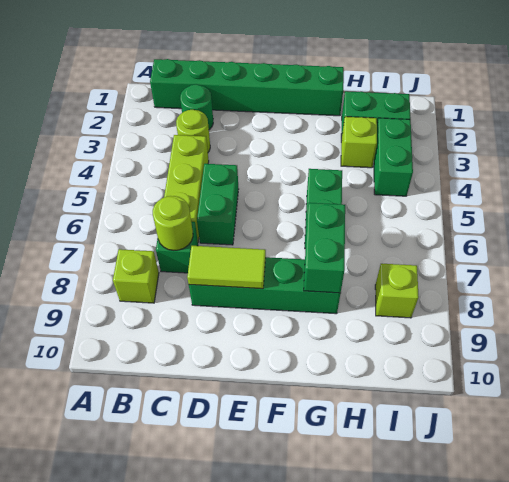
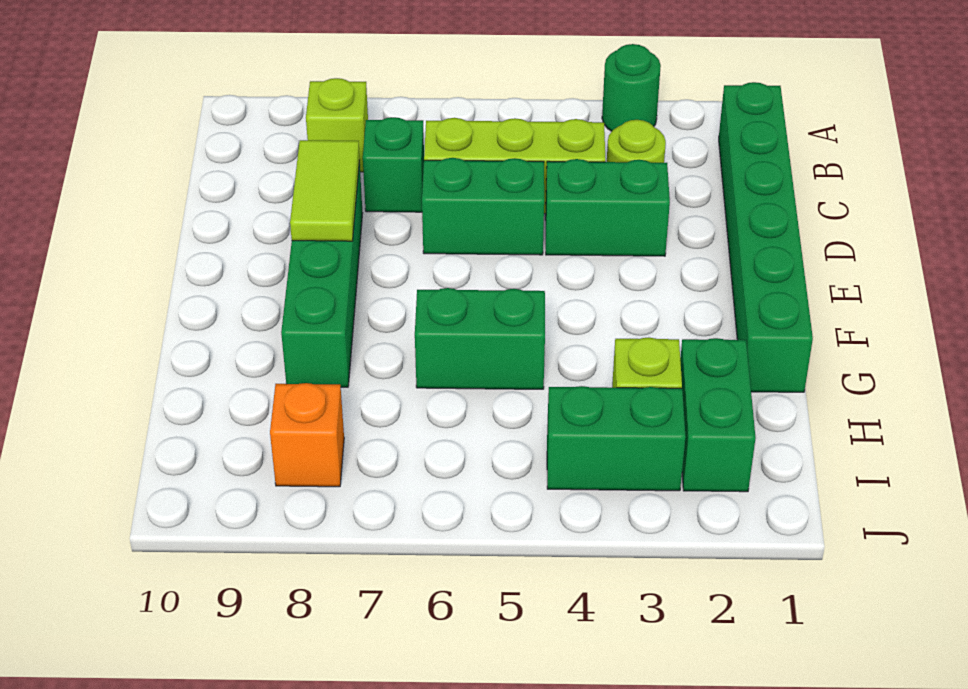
green round brick C2 level 1 -> green round brick A3 level 1
lime round brick C7 level 2 -> none
green brick G7:G8 level 2 -> green brick D3:D4 level 1
lime brick I8 level 1 -> orange brick I8 level 1

